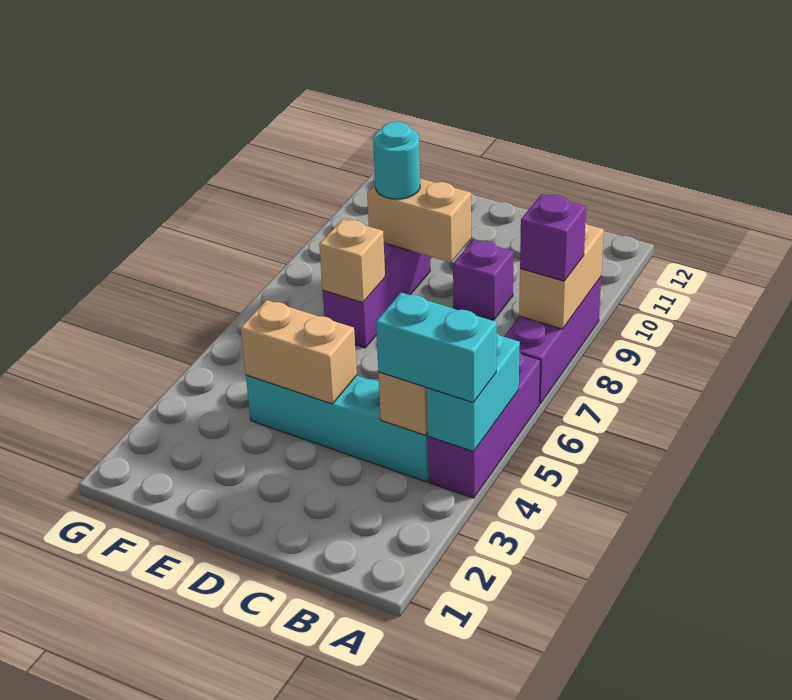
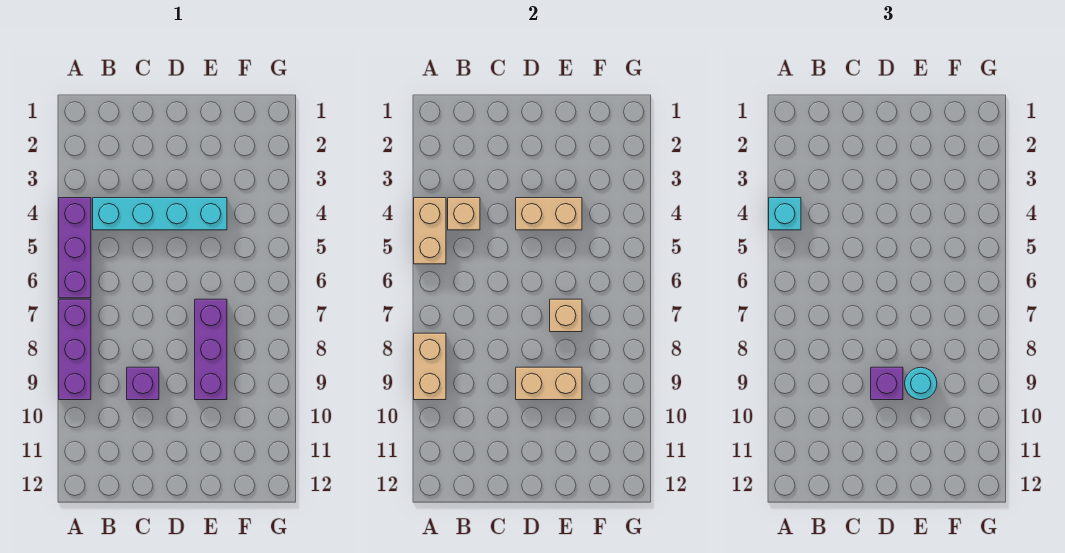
cyan brick A4:A5 level 2 -> tan brick A4:A5 level 2
cyan brick A4:B4 level 3 -> cyan brick A4 level 3
purple brick A8 level 3 -> purple brick D9 level 3

